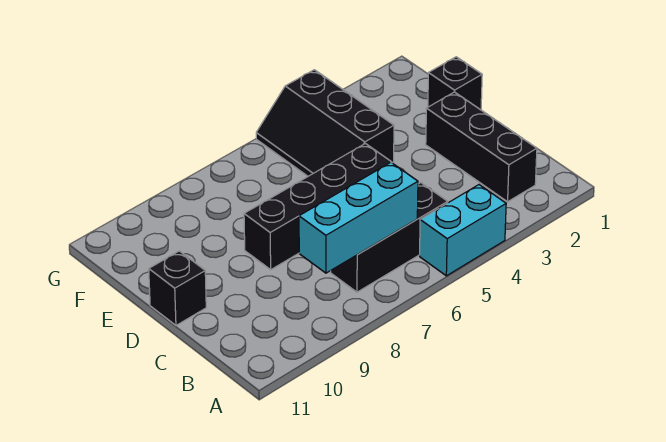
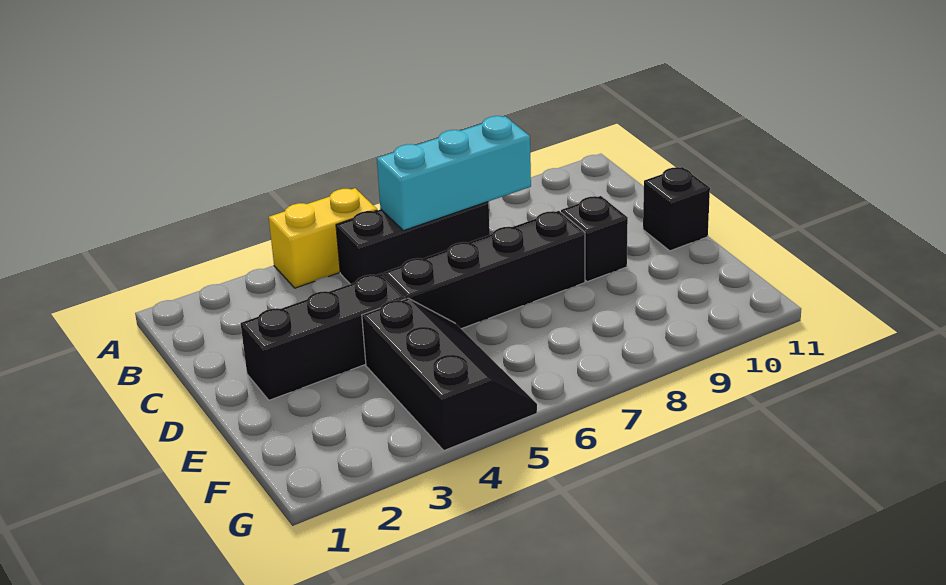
cyan brick A4:A5 level 1 -> yellow brick A4:A5 level 1
black brick B2:D2 level 1 -> black brick D2:D4 level 1
black brick E1 level 1 -> black brick D9 level 1

